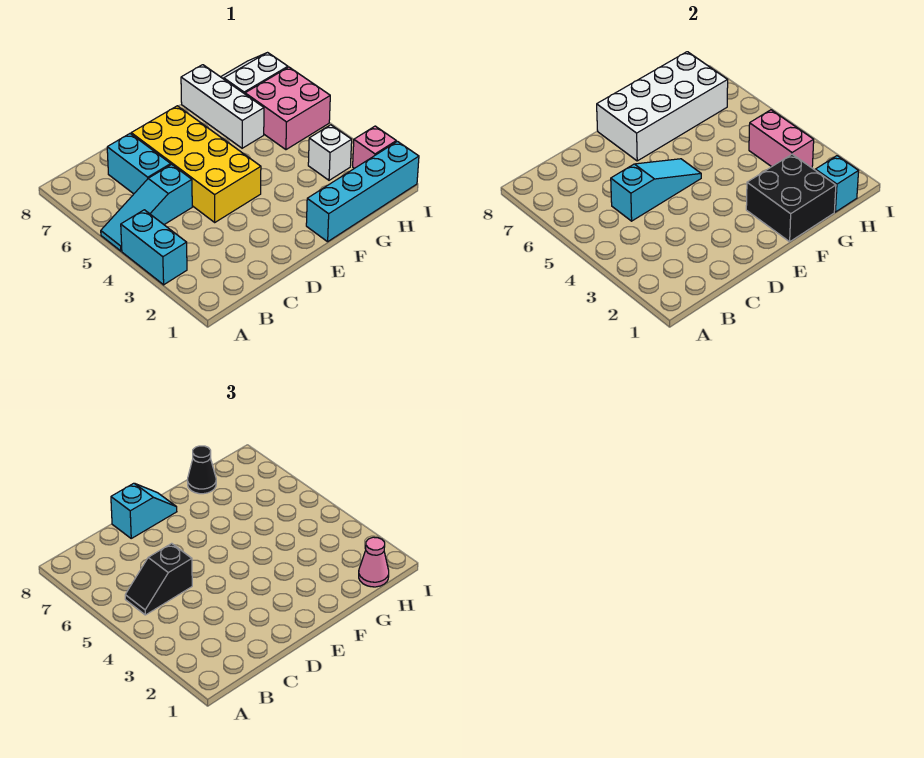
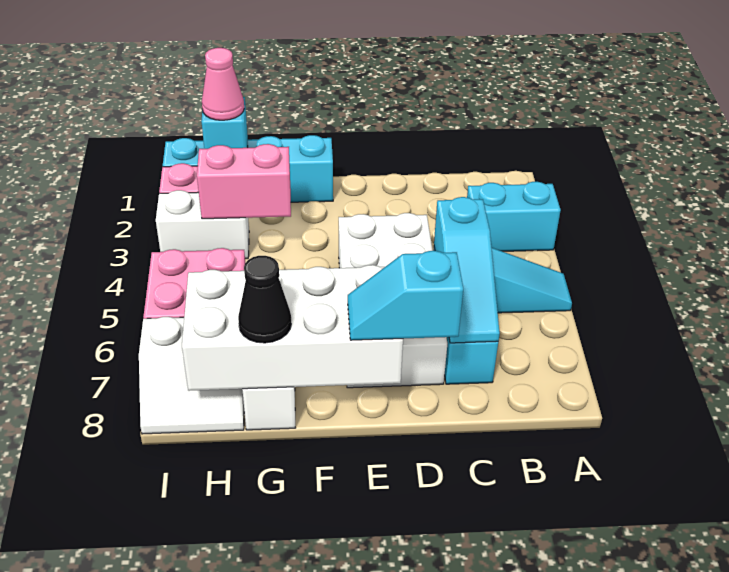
cyan brick A3:A4 level 1 -> cyan brick A3:B3 level 1
black slope B5:C5 level 3 top C -> none
cyan slope C5:E5 level 2 top C -> cyan slope C5:C7 level 2 top 5
yellow brick D4:E7 level 1 -> white brick D4:E7 level 1
black brick F1:G2 level 2 -> none
white brick H3 level 1 -> white brick H3:I3 level 1
pink brick H3:H4 level 2 -> pink brick G3:H3 level 2

